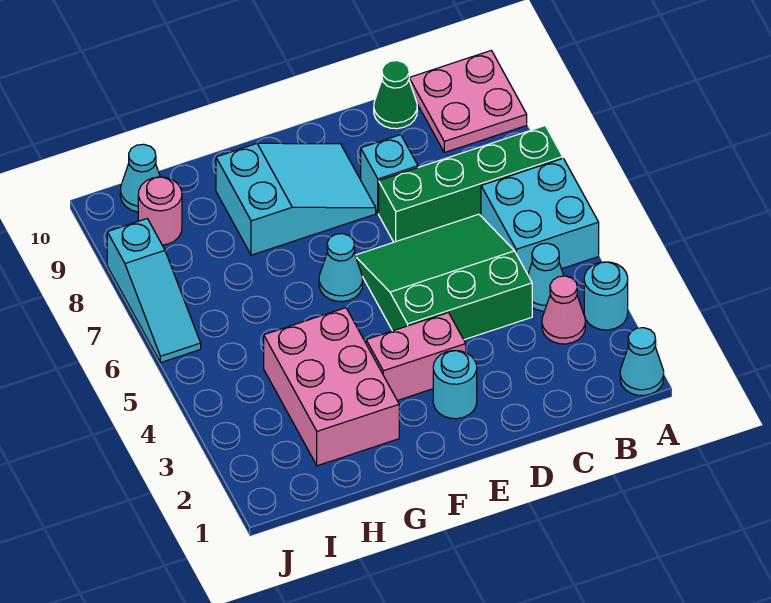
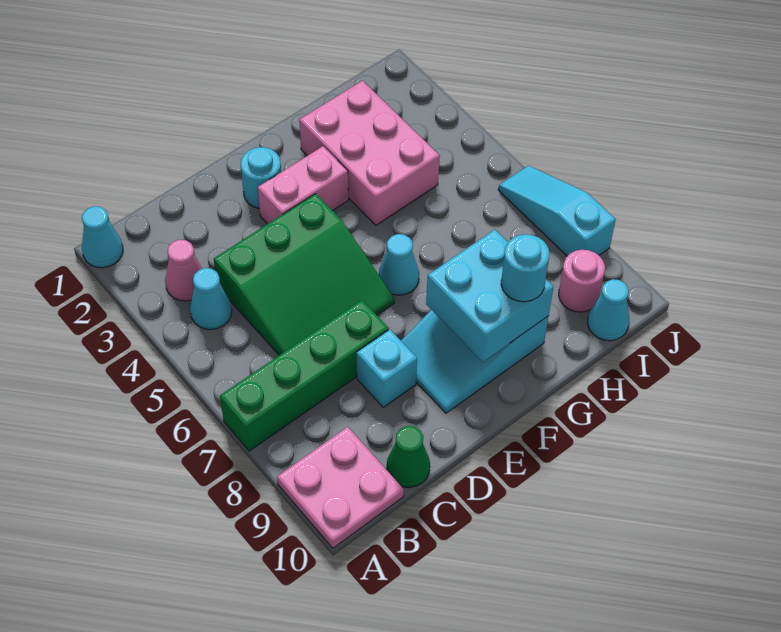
cyan round brick A3 level 1 -> cyan round brick G9 level 3
cyan brick A5:B6 level 1 -> cyan brick F8:G9 level 2

